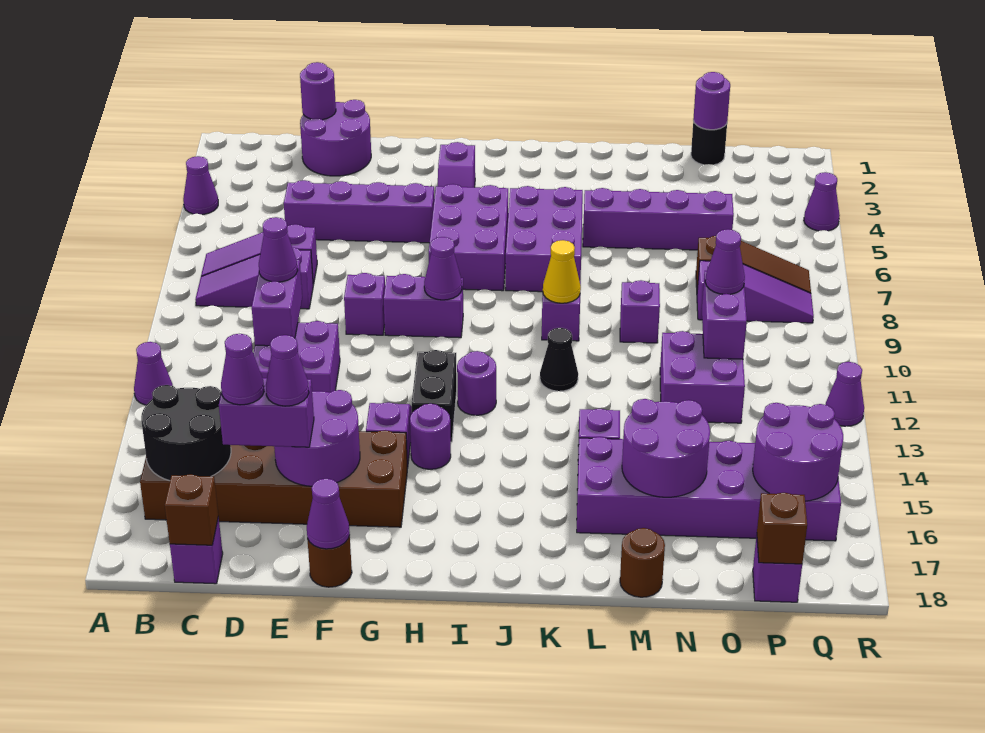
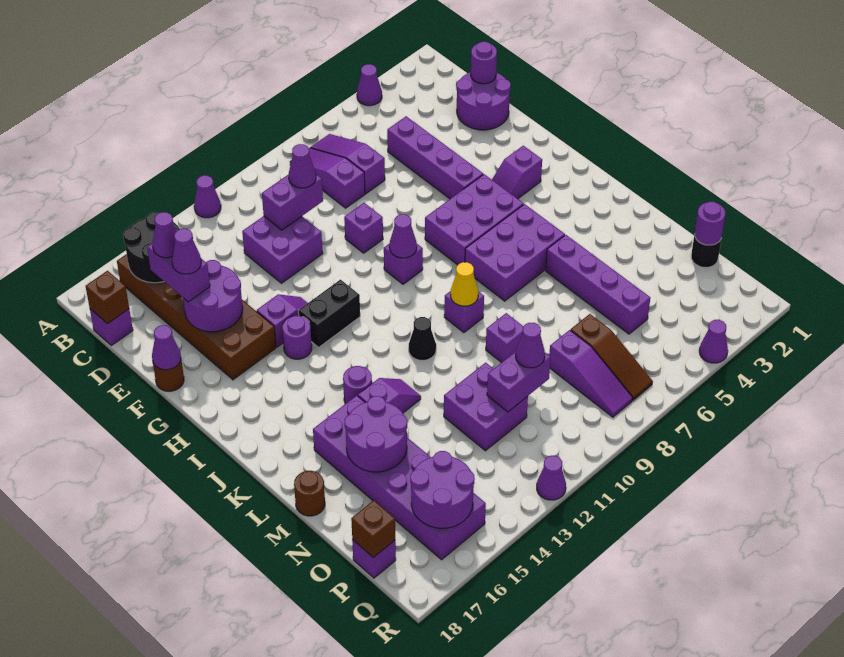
purple brick G9:H9 level 1 -> purple brick H9 level 1
purple round brick I12 level 1 -> purple round brick K14 level 1

